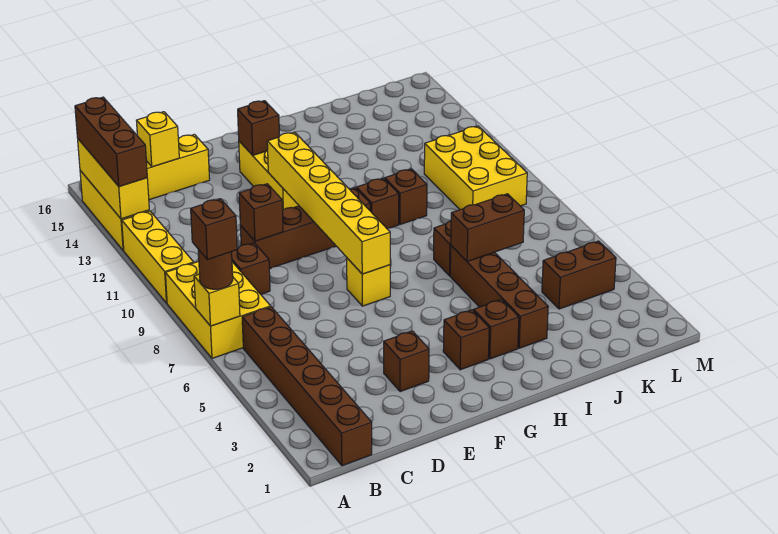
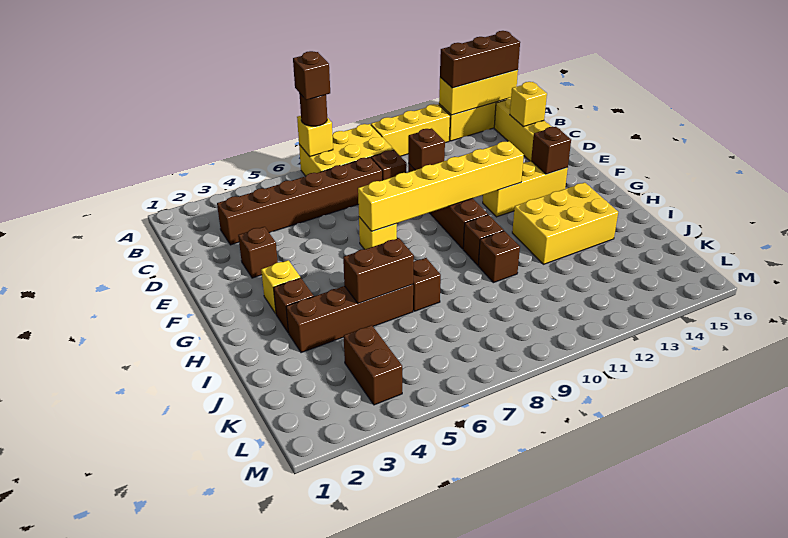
brown brick B1:B6 level 1 -> brown brick C3:C8 level 1
brown brick G3 level 1 -> yellow brick G3 level 1
brown brick I6:J6 level 2 -> brown brick I5:I6 level 2
yellow brick K9:L11 level 1 -> yellow brick H12:I14 level 1

